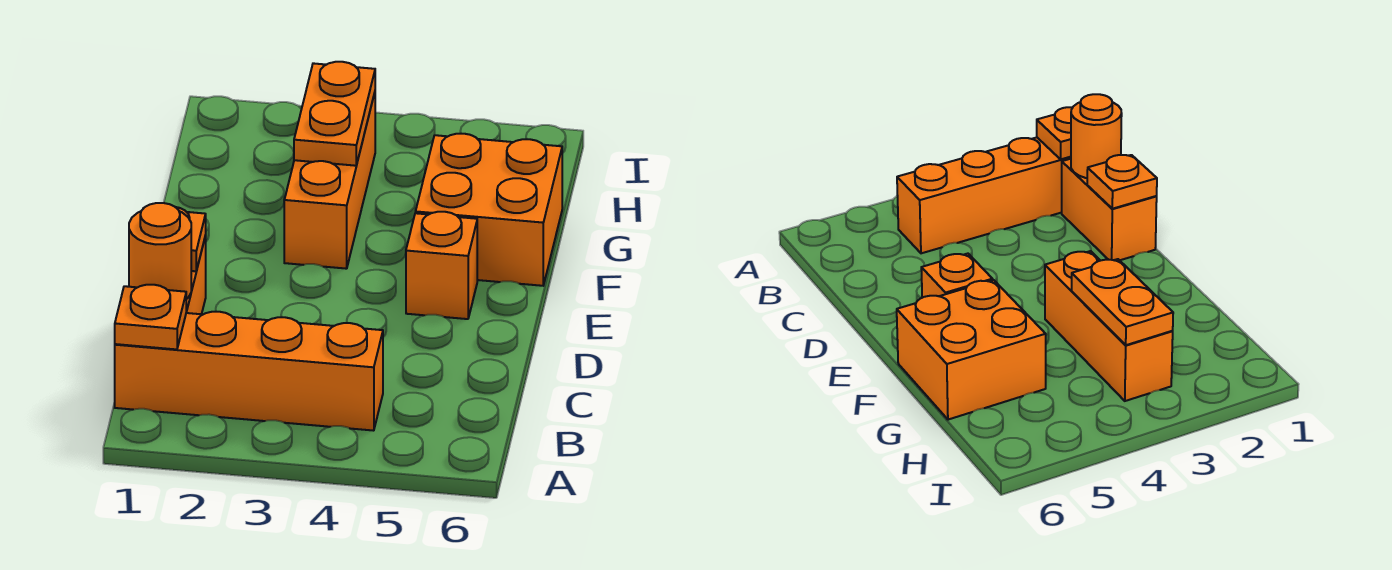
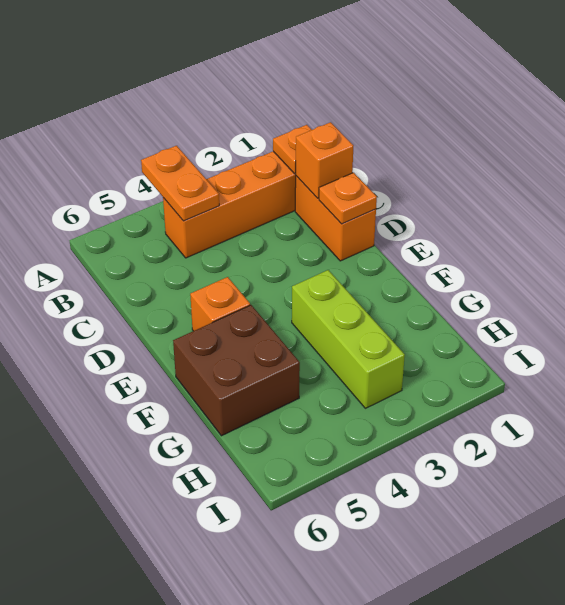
orange round brick C1 level 2 -> orange brick C1 level 2
orange brick F3:H3 level 1 -> lime brick F3:H3 level 1
orange brick F5:G6 level 1 -> brown brick F5:G6 level 1
orange plate G3:H3 level 2 -> orange plate A4:B4 level 2

